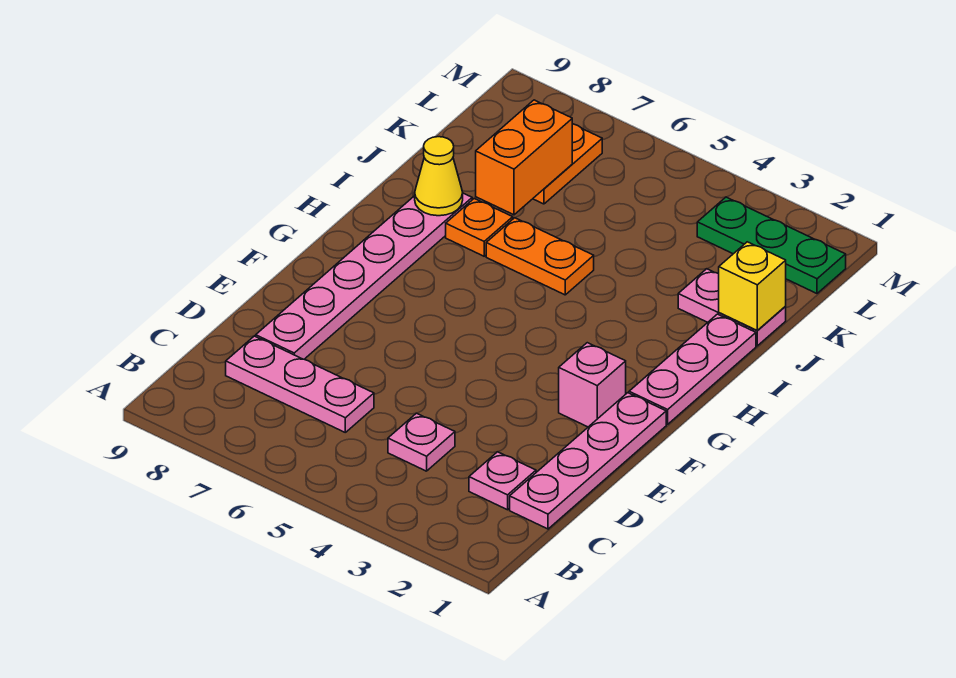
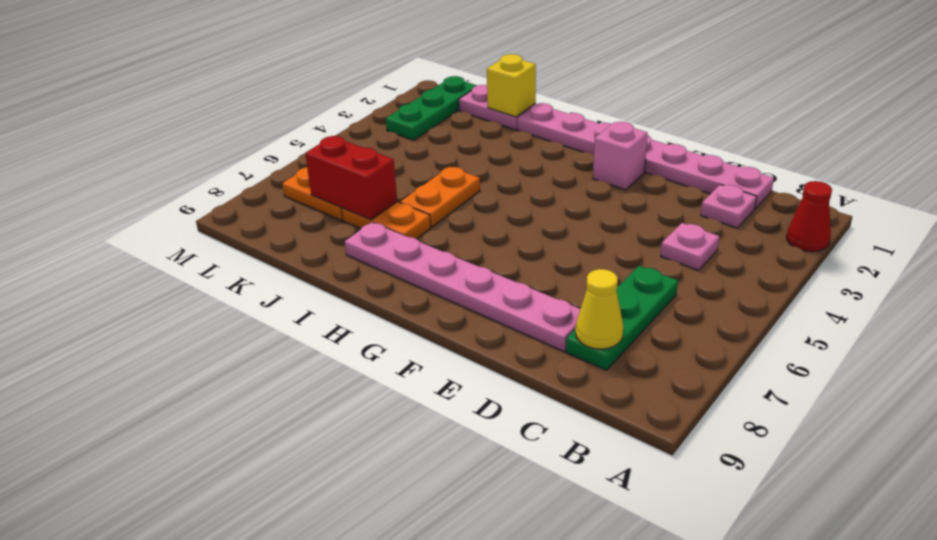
none -> red cone A2 level 1
pink plate C6:C8 level 1 -> green plate C6:C8 level 1
orange plate I7 level 1 -> orange plate I7:J7 level 1
yellow cone I8 level 2 -> yellow cone C8 level 2
pink plate J1:J2 level 1 -> pink plate J1:K1 level 1
orange brick J7:K7 level 2 -> red brick J7:K7 level 2

